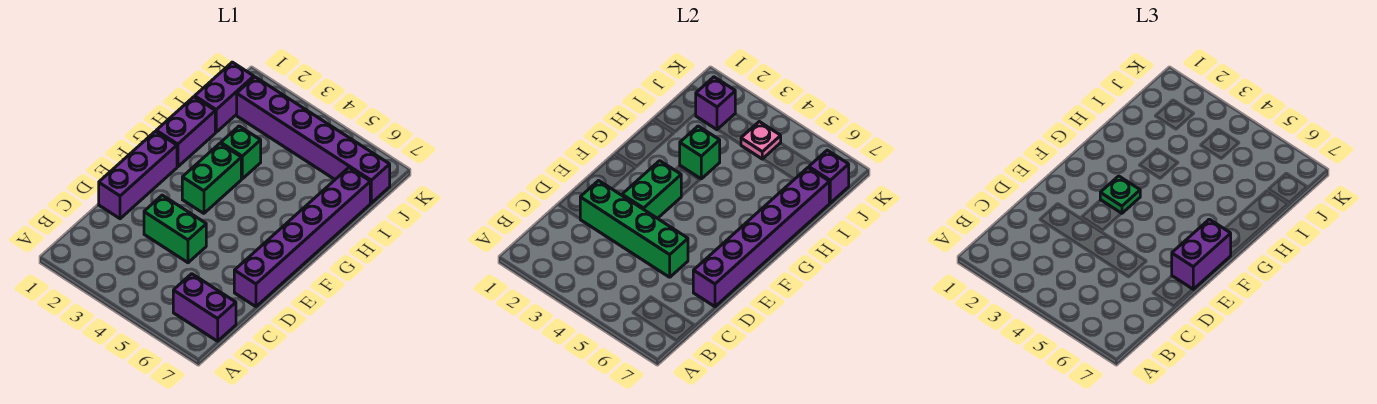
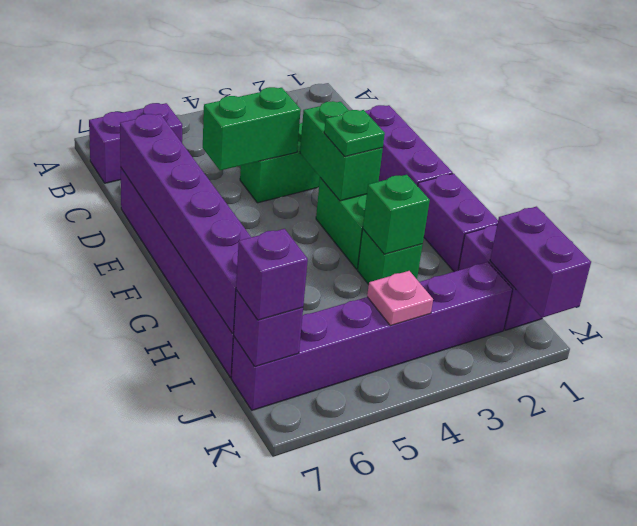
green brick D2:D5 level 2 -> green brick D4:D5 level 2
purple brick E7:F7 level 3 -> purple brick J1:K1 level 2
purple brick J2 level 2 -> purple brick J7 level 3

